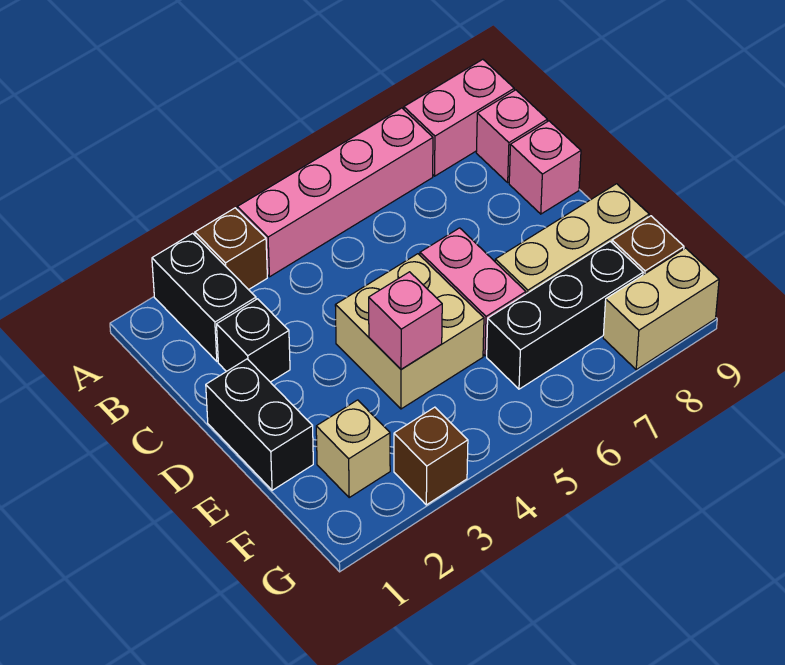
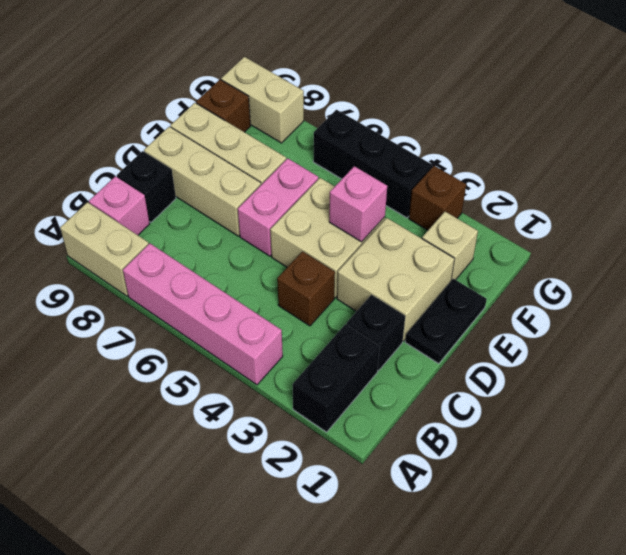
brown brick A3 level 1 -> brown brick C4 level 1
pink brick A8:A9 level 1 -> tan brick A8:A9 level 1
pink brick C9 level 1 -> black brick C9 level 1
black brick D1:E1 level 1 -> black plate D1:E1 level 1
none -> tan brick D2:E3 level 1
none -> tan brick D7:D9 level 1
black brick F6:F8 level 1 -> black brick G4:G6 level 1

